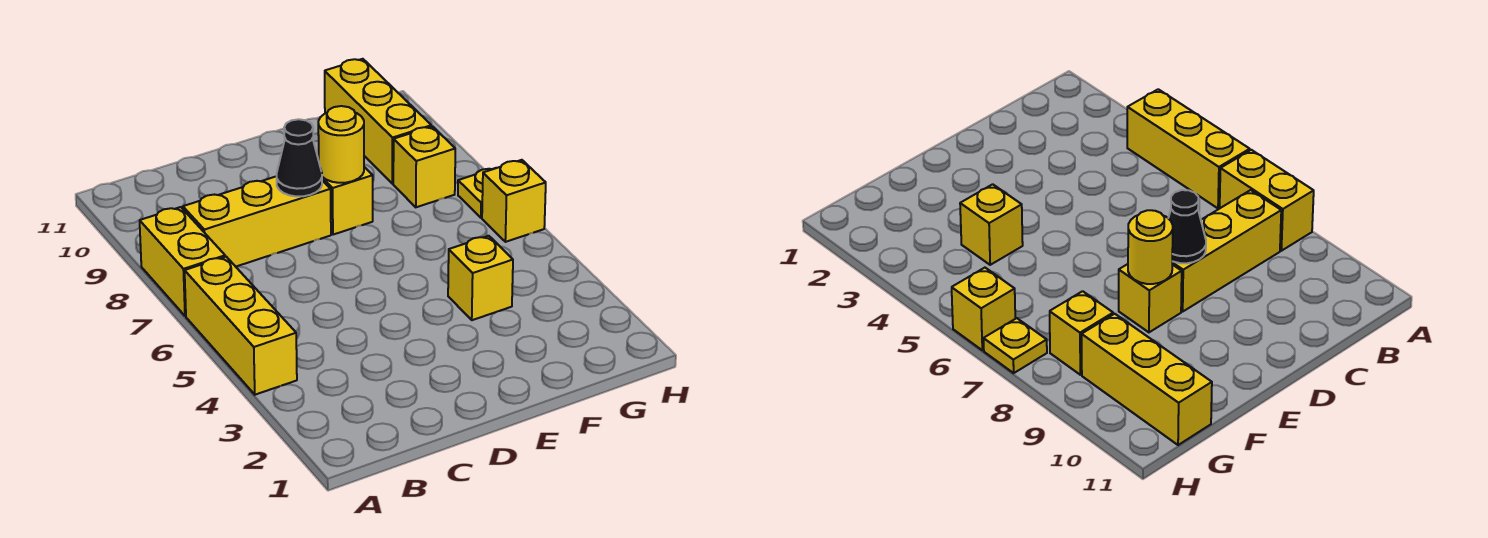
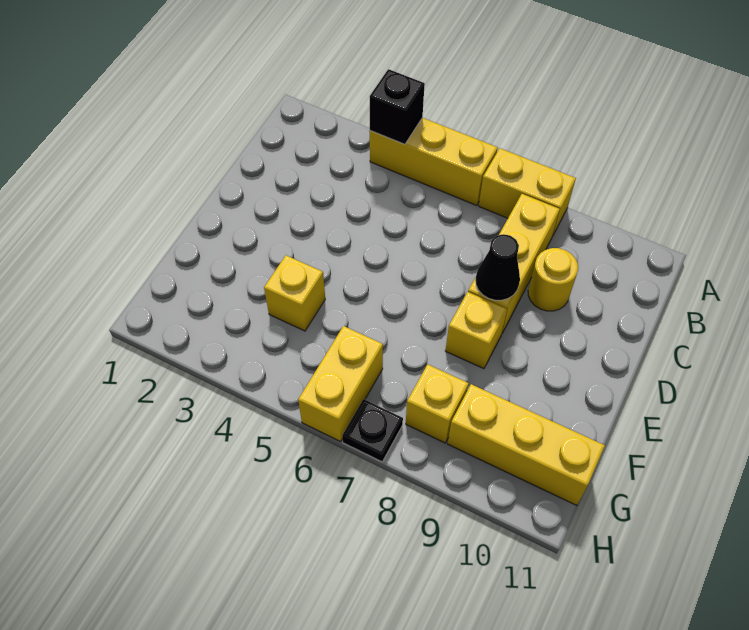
none -> black brick A4 level 2
yellow round brick E8 level 2 -> yellow round brick C9 level 1
yellow brick H6 level 1 -> yellow brick G6:H6 level 1
yellow plate H7 level 1 -> black plate H7 level 1

